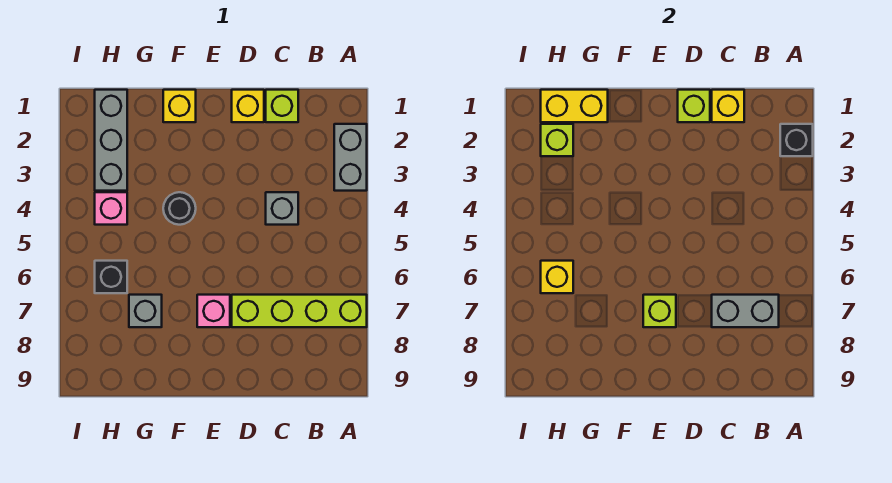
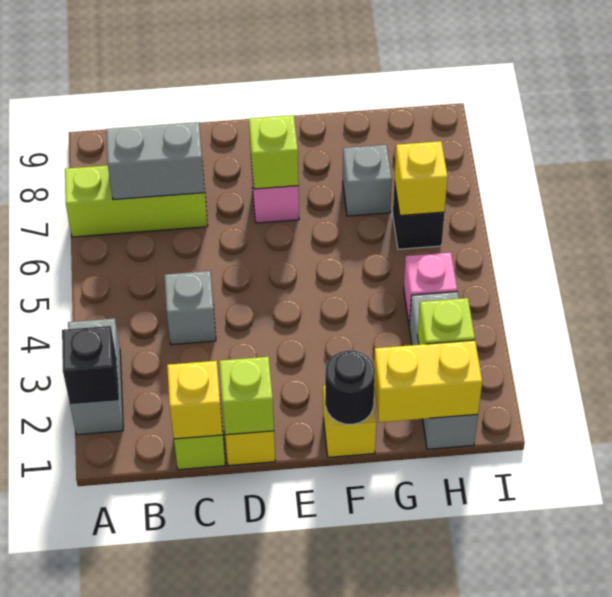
lime brick A7:D7 level 1 -> lime brick A7:C7 level 1
black round brick F4 level 1 -> black round brick F1 level 2

